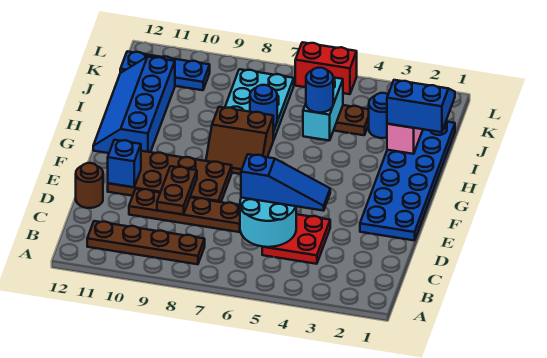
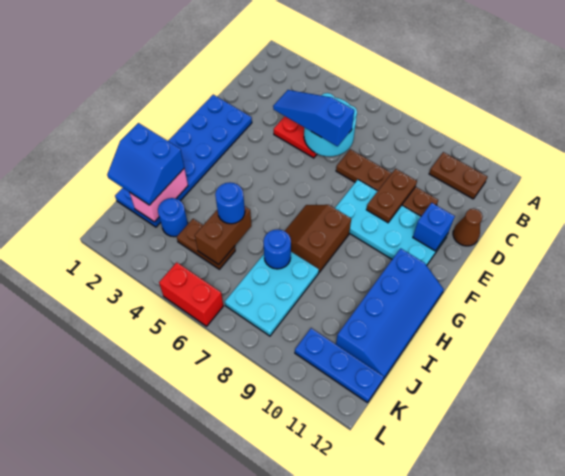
brown plate B8:B11 level 1 -> brown plate B10:B11 level 1
brown round brick D12 level 1 -> brown cone D12 level 1
brown plate E8:F11 level 1 -> cyan plate E8:F11 level 1
brown slope G7:H8 level 1 top H -> brown slope G7:H8 level 1 top 8
cyan brick I5:J5 level 2 -> brown brick I5:J5 level 2

